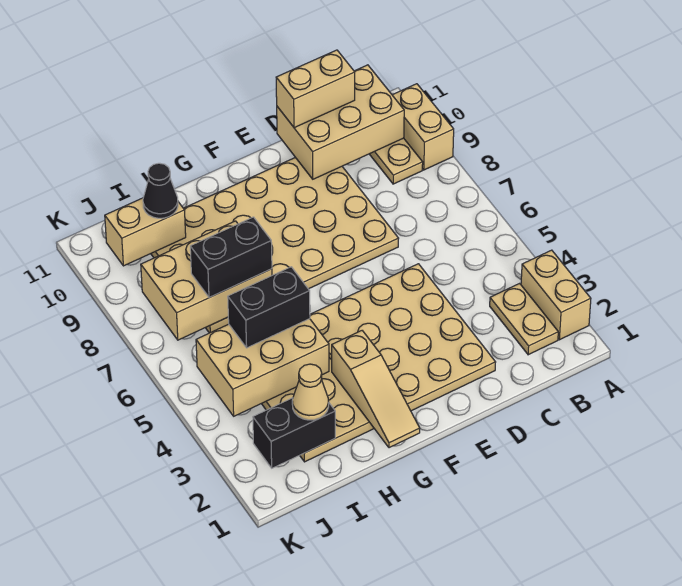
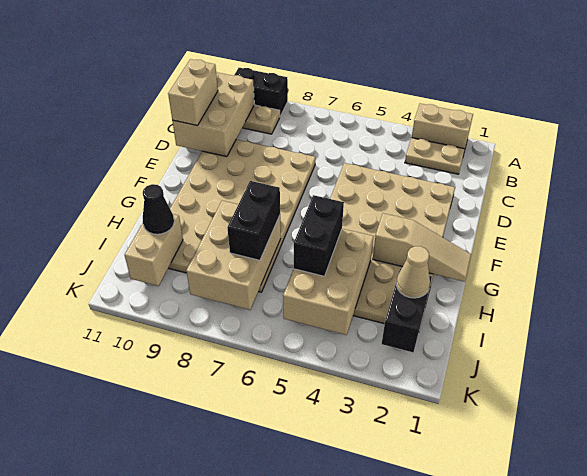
tan brick A9:A10 level 1 -> black brick A9:A10 level 1

